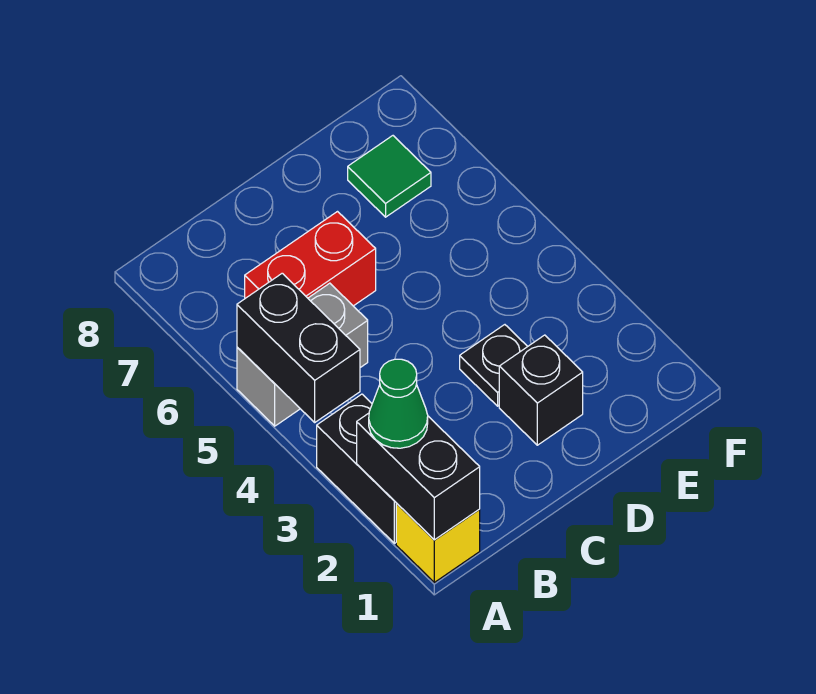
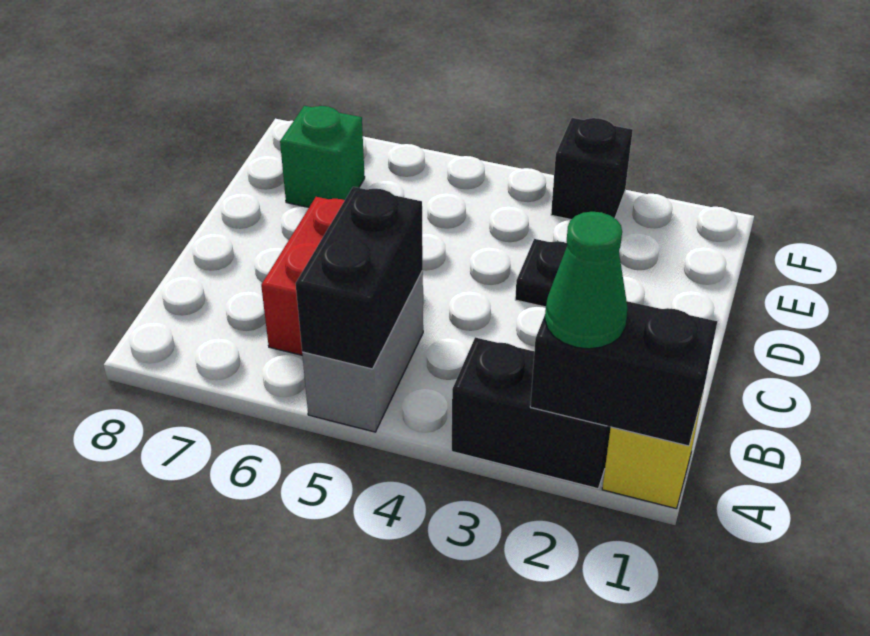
black brick A4:A5 level 2 -> black brick A5:B5 level 2
black brick D2 level 1 -> black brick F3 level 1
green tile E7 level 1 -> green brick E7 level 1

